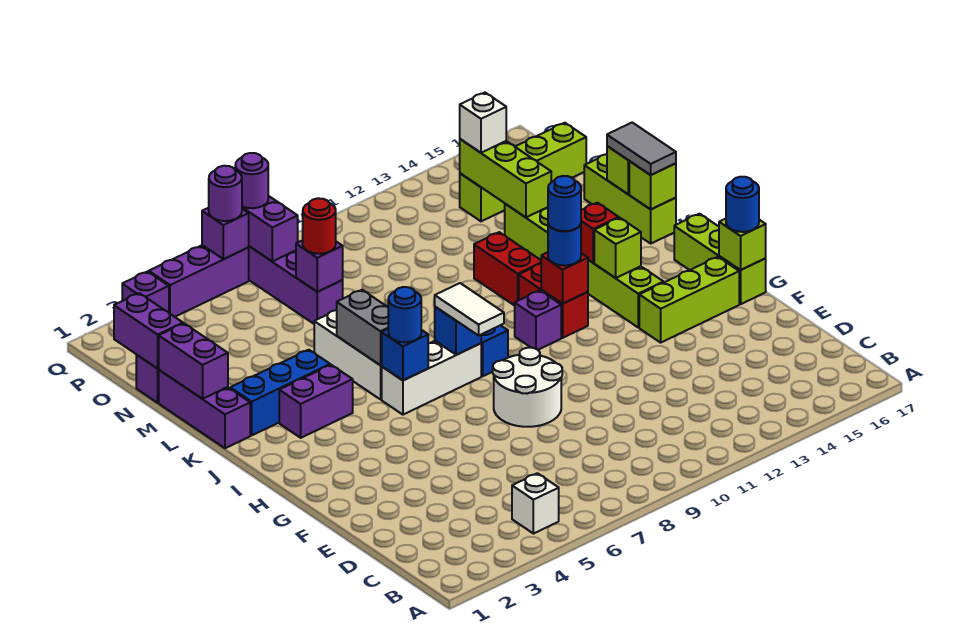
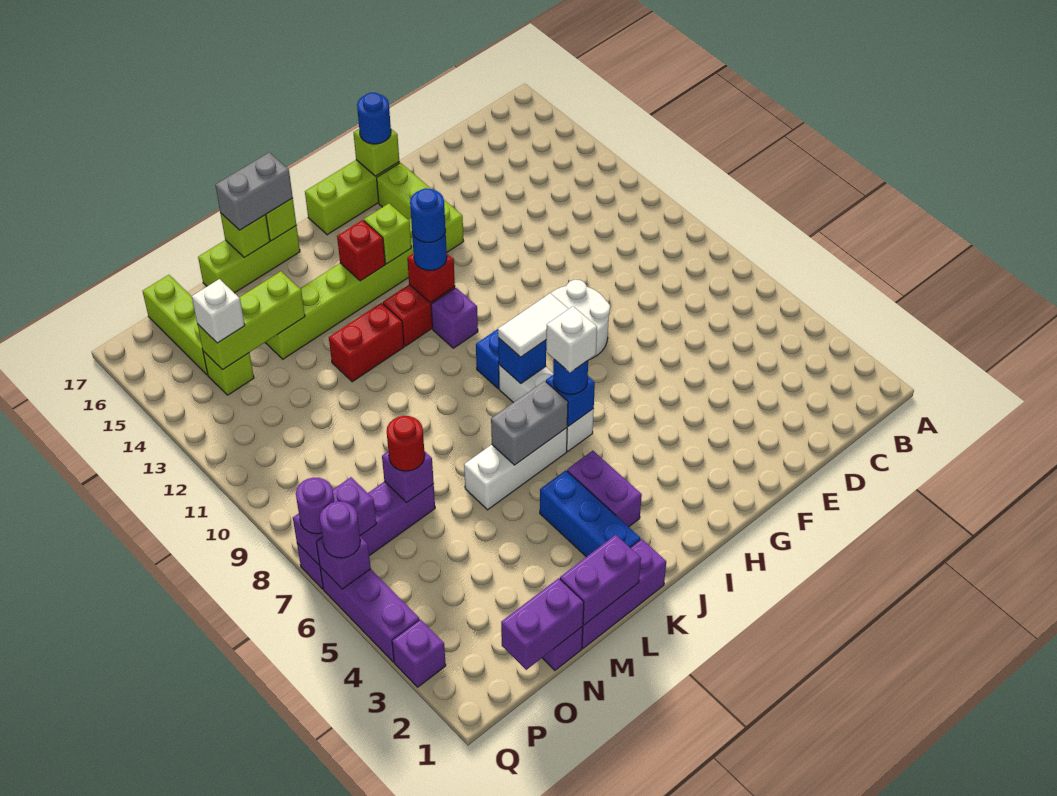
white brick B5 level 1 -> white brick I6 level 4
grey tile K17:L17 level 3 -> grey brick K17:L17 level 3

